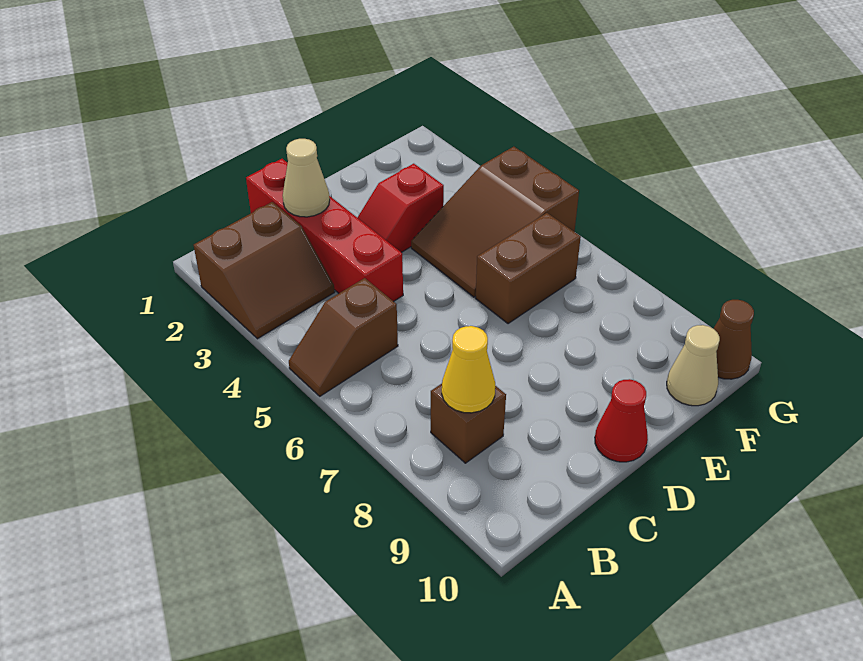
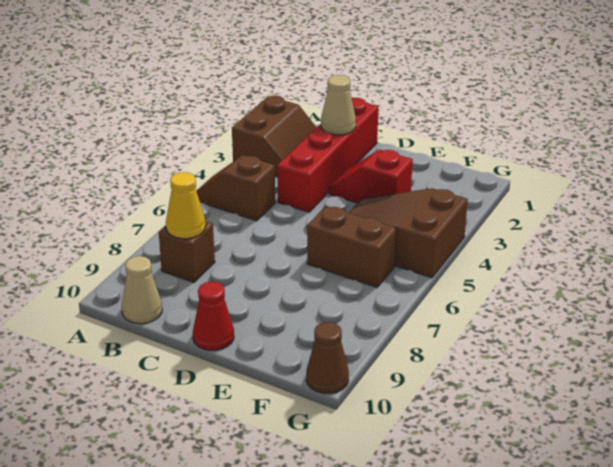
brown slope A2:B3 level 1 top 2 -> brown slope A2:B3 level 1 top A
tan cone F10 level 1 -> tan cone B10 level 1

